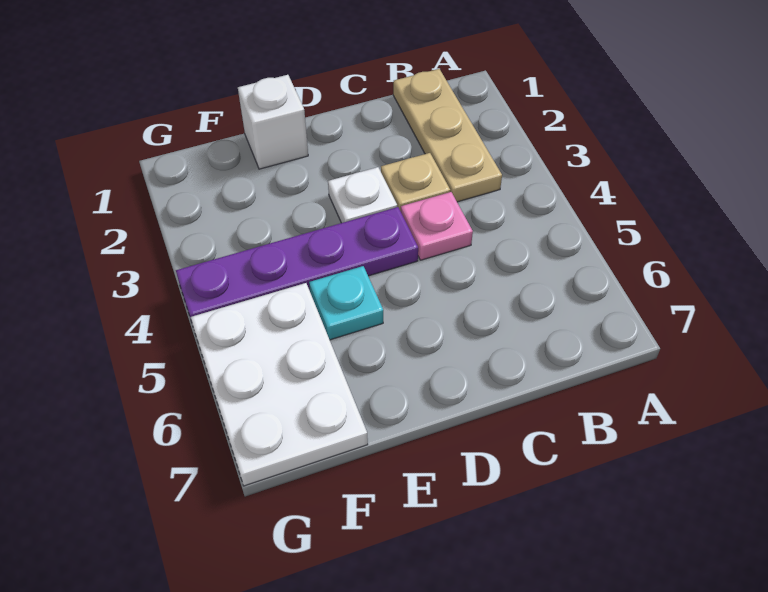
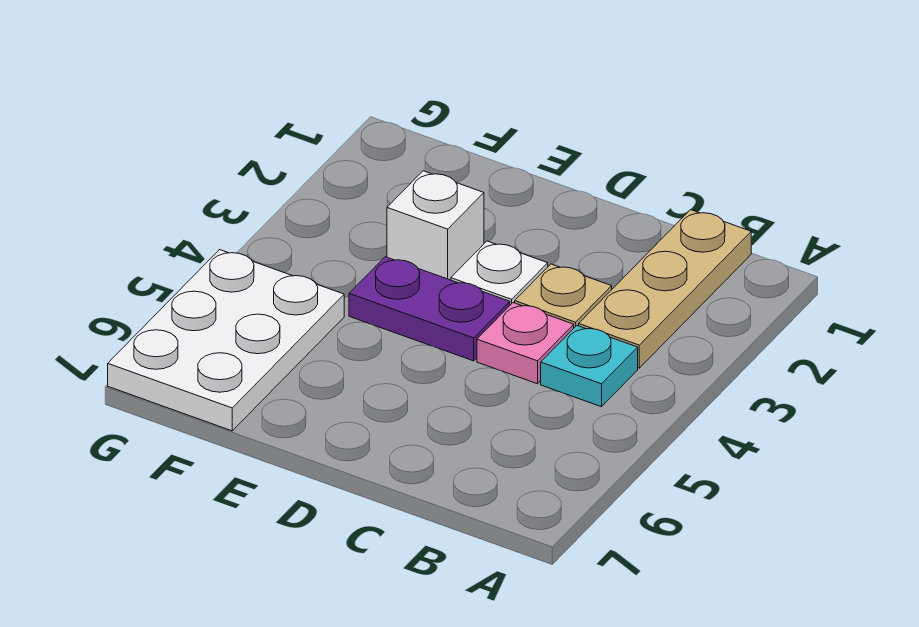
purple plate D4:G4 level 1 -> purple plate D4:E4 level 1
white brick E1 level 1 -> white brick E3 level 1
cyan plate E5 level 1 -> cyan plate B4 level 1

